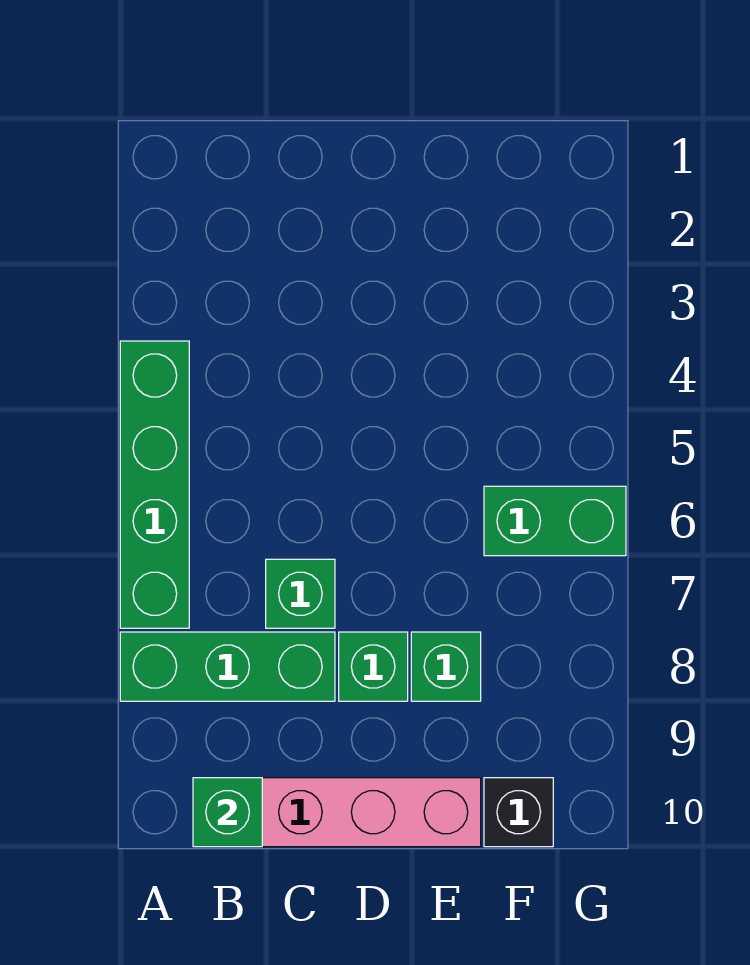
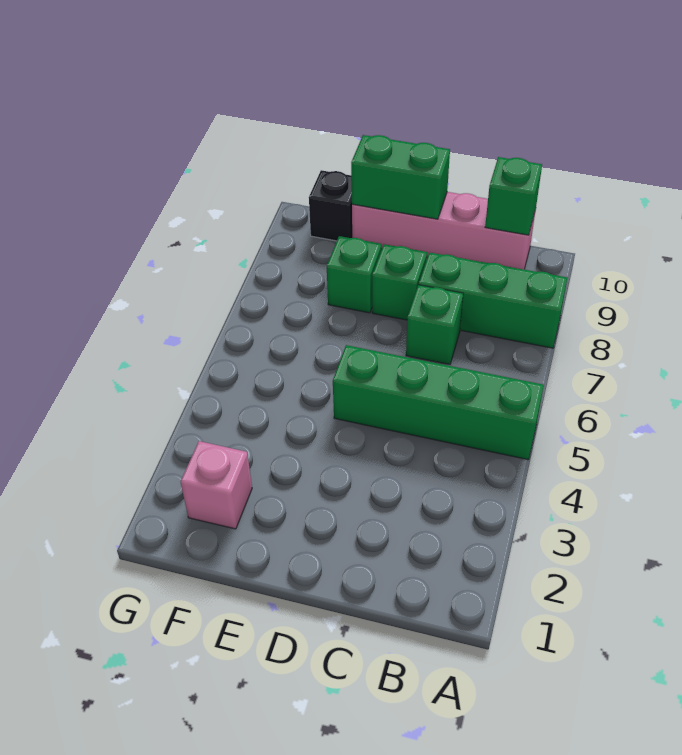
green brick A4:A7 level 1 -> green brick A5:D5 level 1
none -> pink brick F2 level 1
green brick F6:G6 level 1 -> green brick D10:E10 level 2

